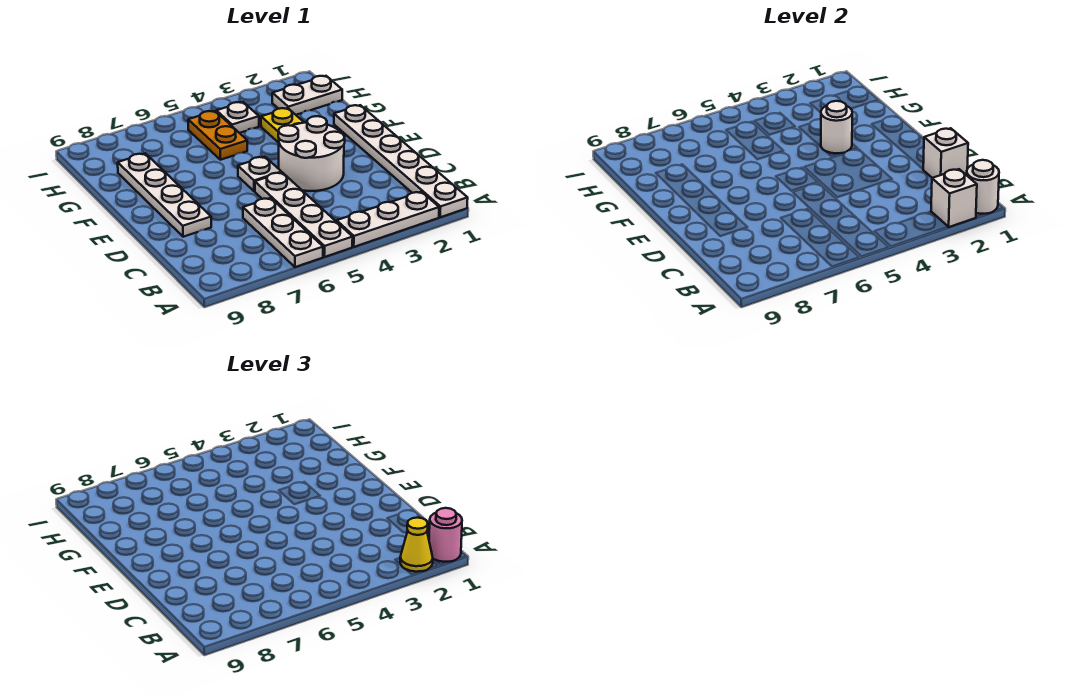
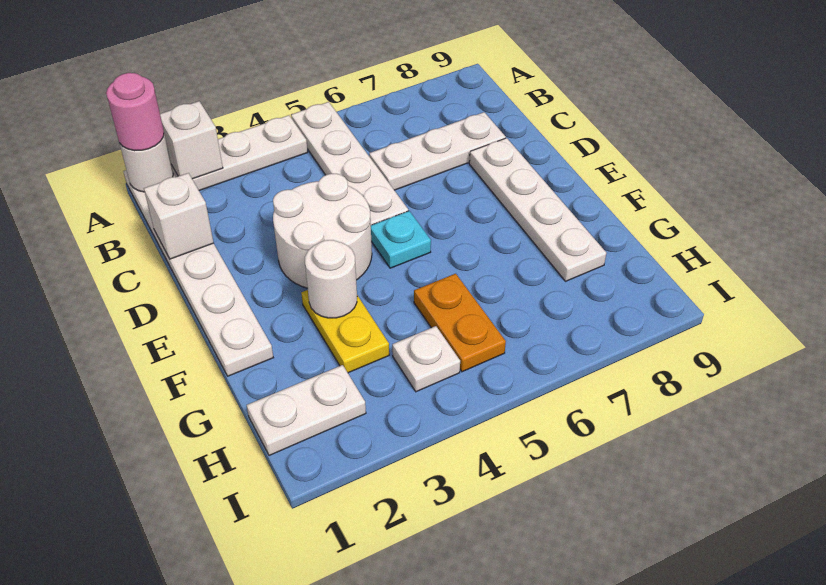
yellow cone A2 level 3 -> none
white plate A6:C6 level 1 -> white plate C6:C8 level 1
white plate E5 level 1 -> cyan plate E5 level 1

